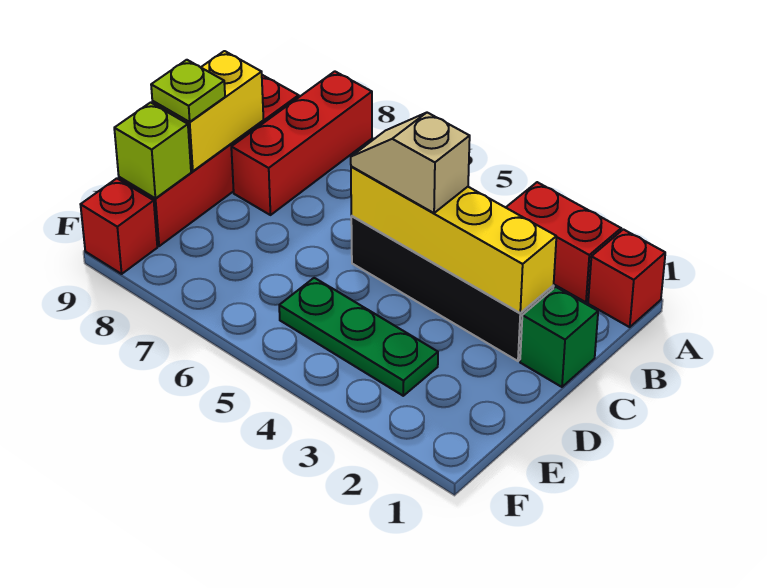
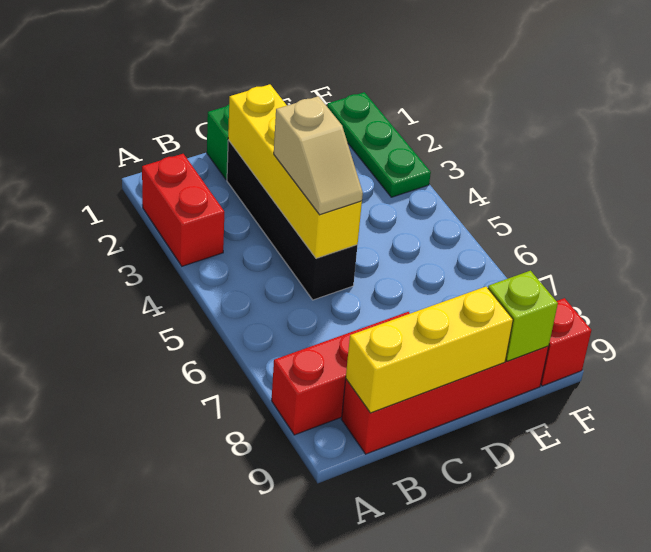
red brick A1 level 1 -> none
yellow brick C9:D9 level 2 -> yellow brick B9:D9 level 2
lime plate D9 level 3 -> none
green plate E3:E5 level 1 -> green plate F1:F3 level 1

